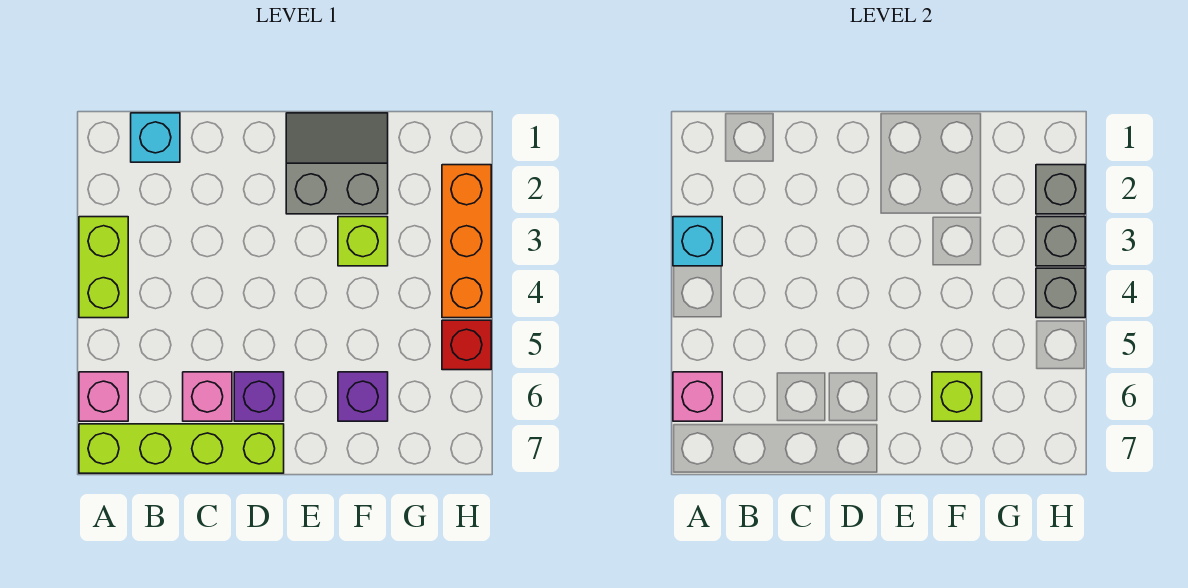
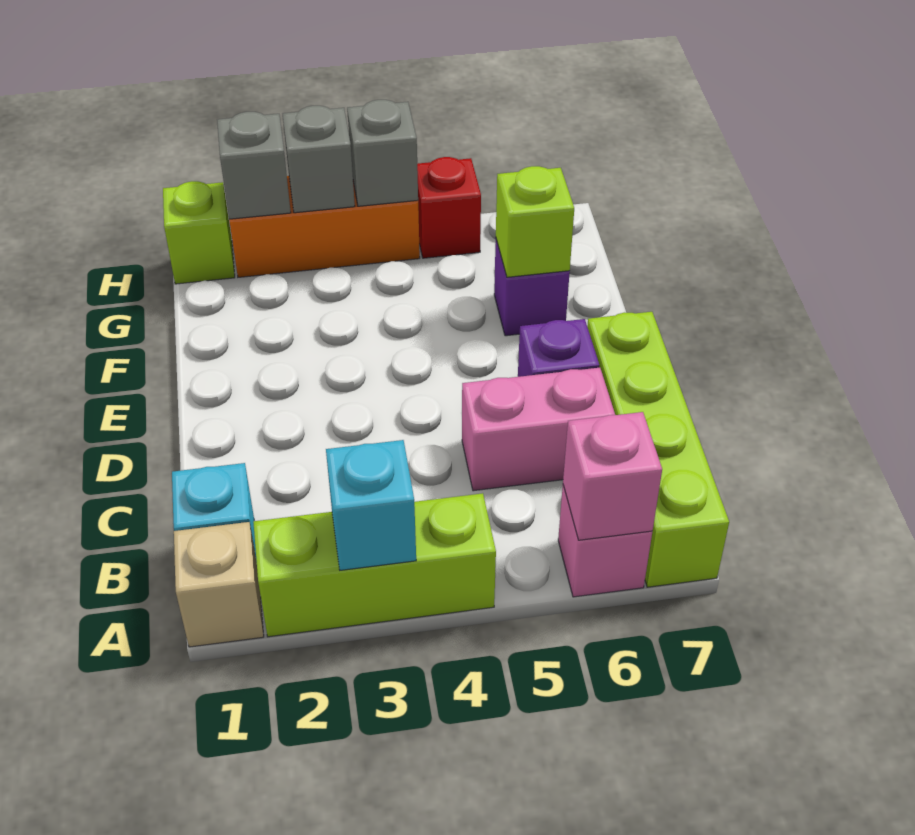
none -> tan brick A1 level 1
lime brick A3:A4 level 1 -> lime brick A2:A4 level 1
pink brick C6 level 1 -> pink brick C5:C6 level 1
grey slope E1:F2 level 1 top 2 -> none
lime brick F3 level 1 -> lime brick H1 level 1

